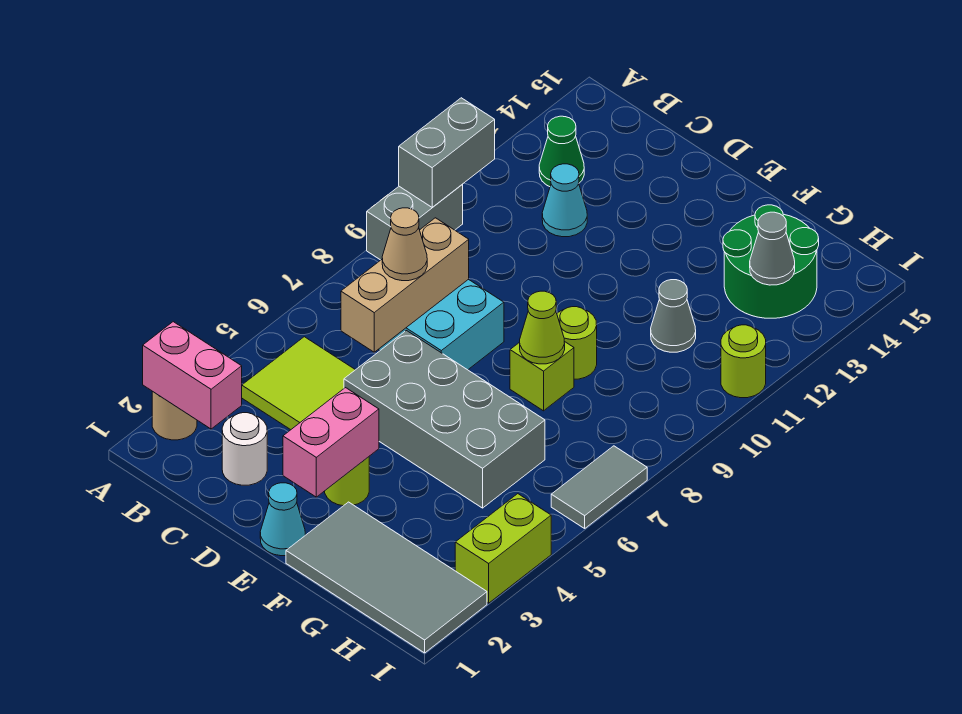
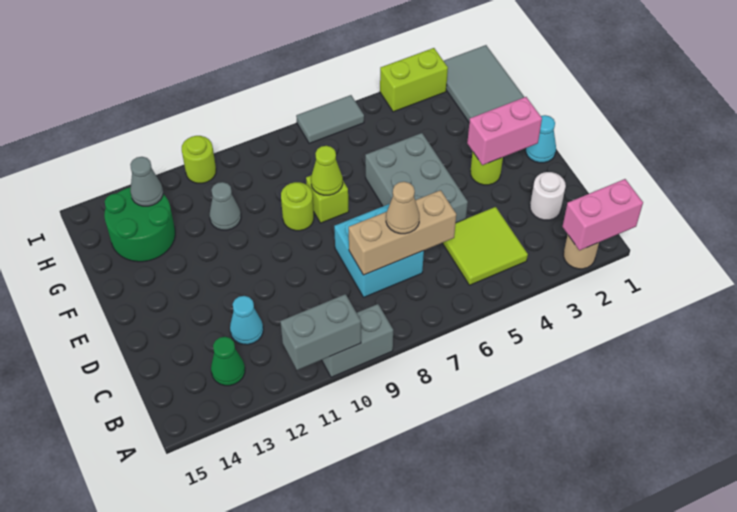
pink brick A2:B2 level 2 -> pink brick A1:A2 level 2
grey brick D5:G6 level 1 -> grey brick D5:F6 level 1

